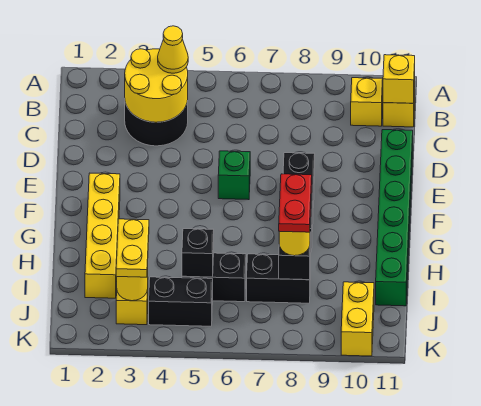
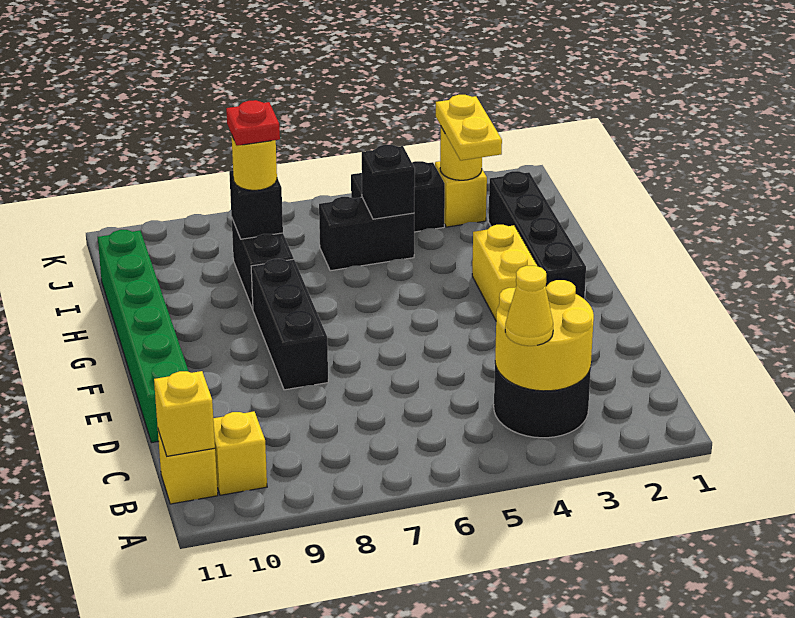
green brick E6 level 1 -> none
yellow brick F2:I2 level 1 -> black brick F2:I2 level 1
red plate H8:I8 level 4 -> red plate I8 level 4
black brick I7:I8 level 1 -> black brick H8:I8 level 1
yellow brick J10:K10 level 1 -> yellow brick F3:G3 level 1

